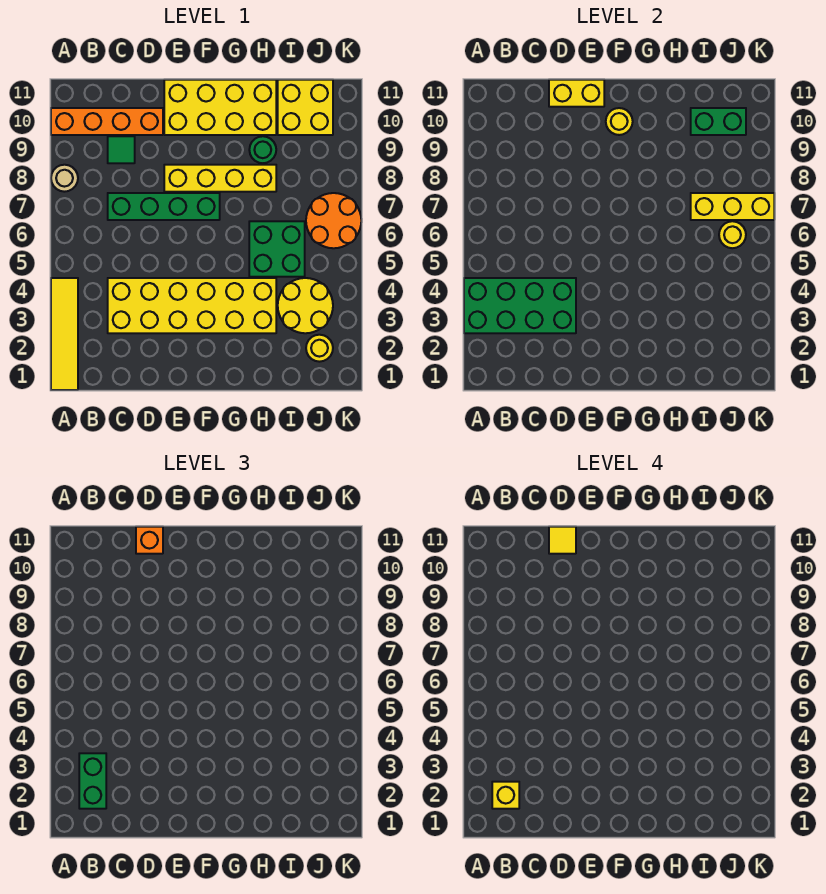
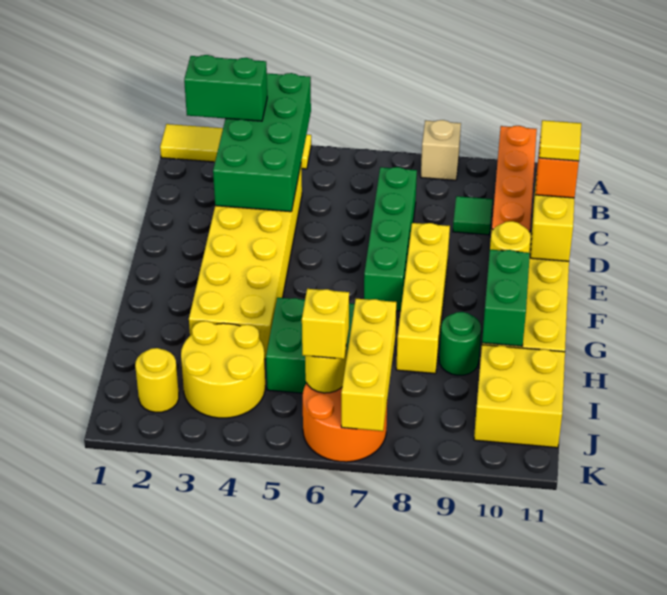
tan round brick A8 level 1 -> tan brick A8 level 1
yellow brick B2 level 4 -> yellow brick J6 level 3
green brick I10:J10 level 2 -> green brick G10:H10 level 2

